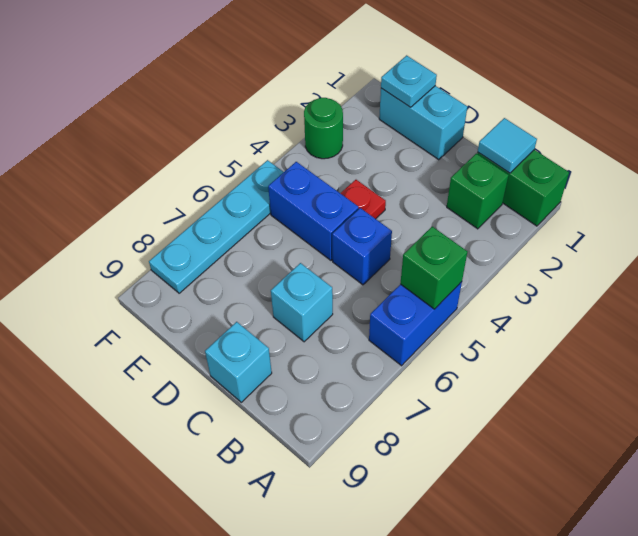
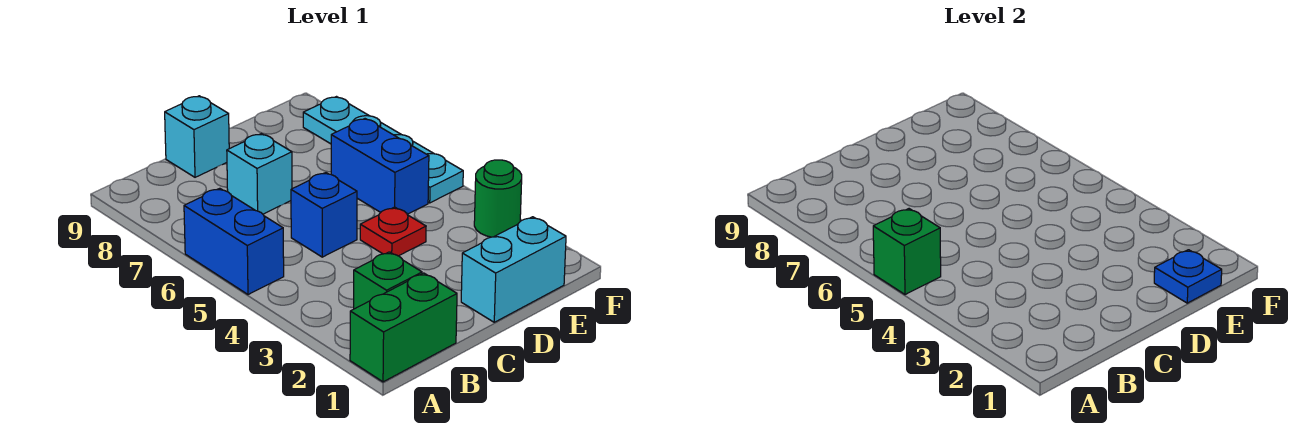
cyan tile B1 level 2 -> none
blue brick D5:E5 level 1 -> blue brick E5:E6 level 1
cyan plate E1 level 2 -> blue plate E1 level 2

